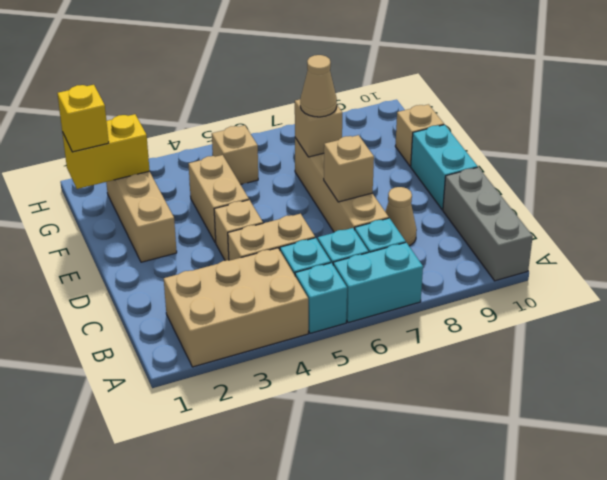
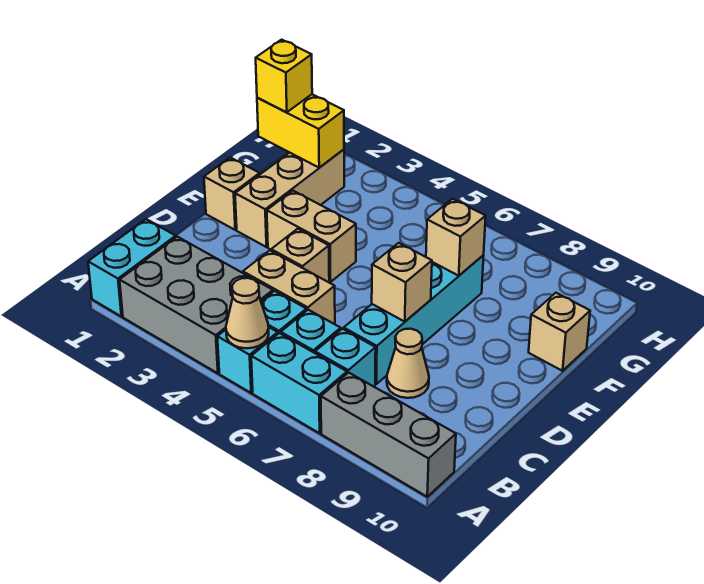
tan brick A2:B4 level 1 -> grey brick A2:B4 level 1
grey brick A10:C10 level 1 -> grey brick A8:A10 level 1
tan brick C7:F7 level 1 -> cyan brick C7:F7 level 1
cyan brick D10:E10 level 1 -> cyan brick A1:B1 level 1
tan brick E4:F4 level 1 -> tan brick E3:E4 level 1
tan cone F7 level 3 -> tan cone A5 level 2
tan brick G5 level 1 -> tan brick E1 level 1

